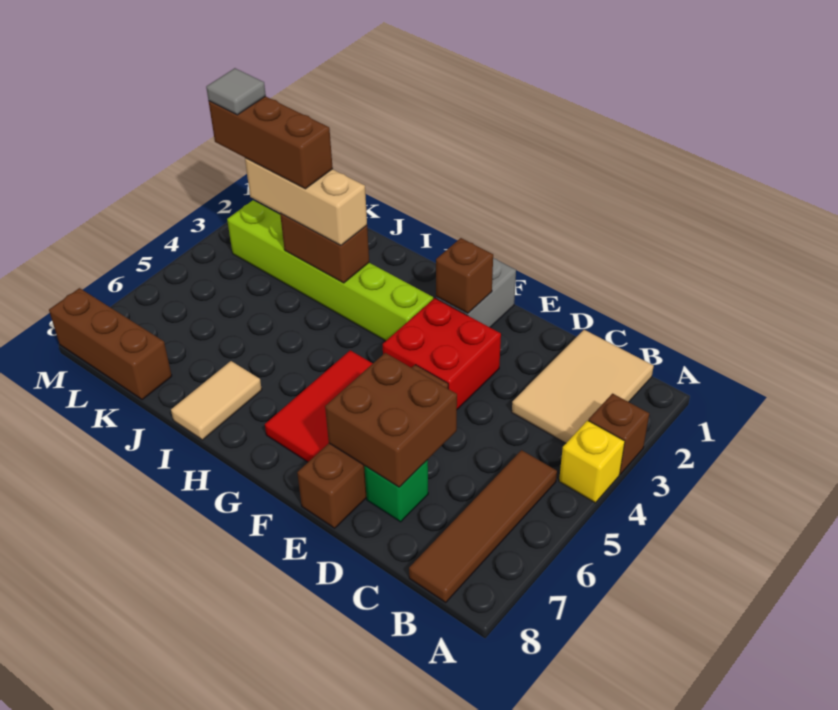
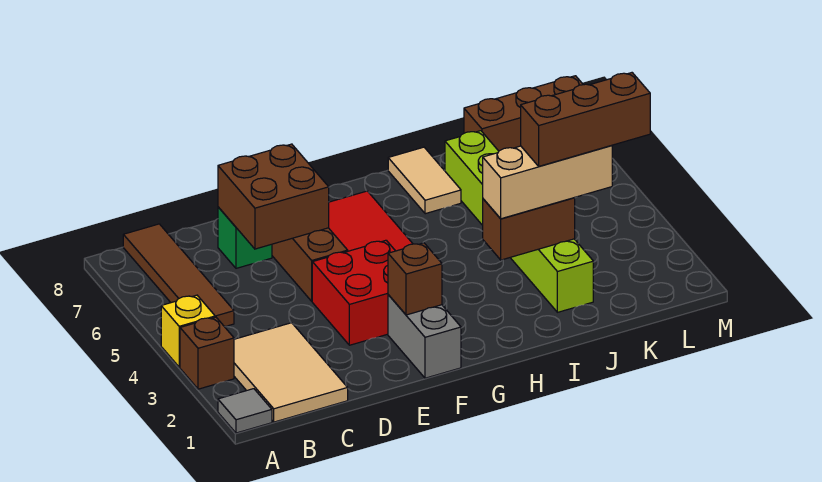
lime brick G3:L3 level 1 -> lime brick J2:J7 level 1
grey tile L3 level 5 -> grey tile A1 level 1

